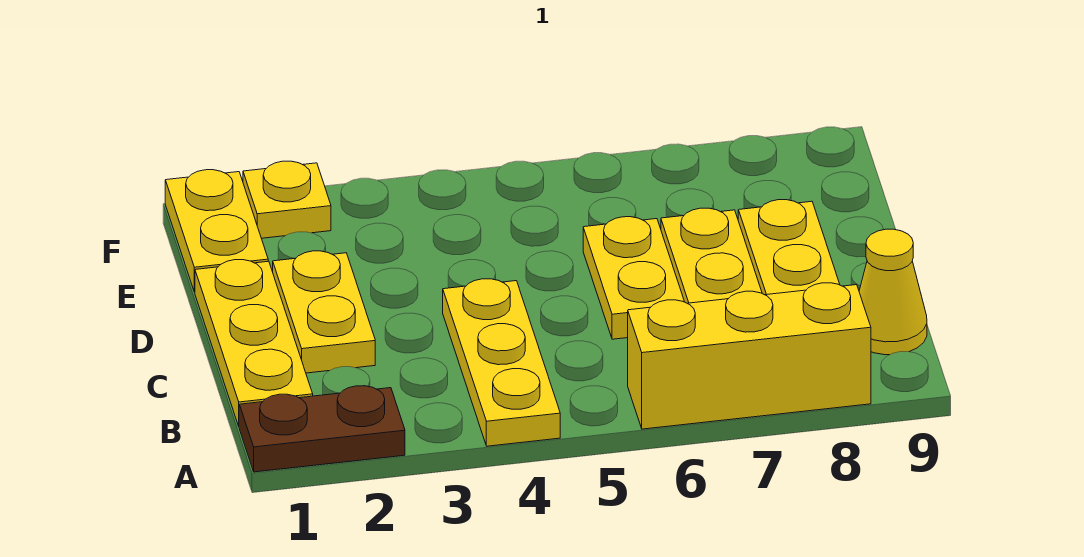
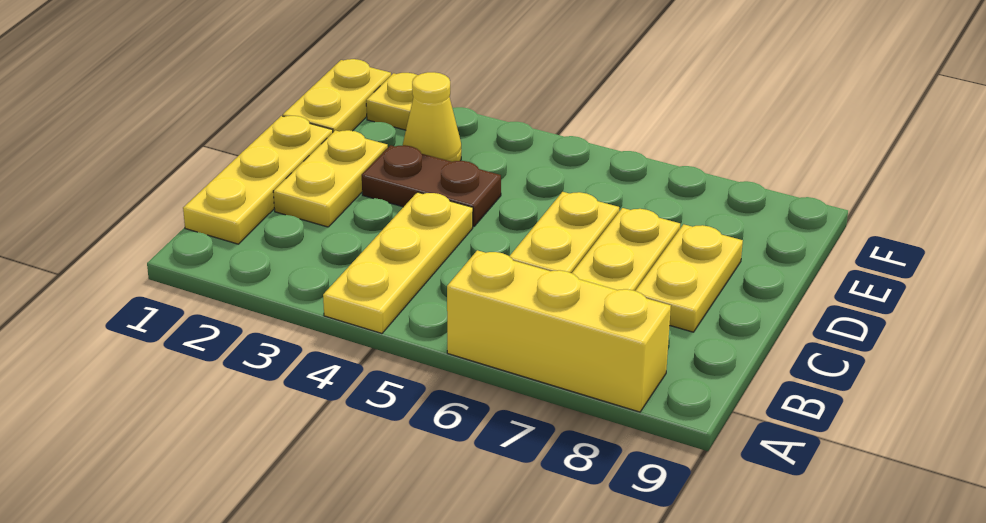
brown plate A1:A2 level 1 -> brown plate D3:D4 level 1
yellow cone B9 level 1 -> yellow cone E3 level 1

